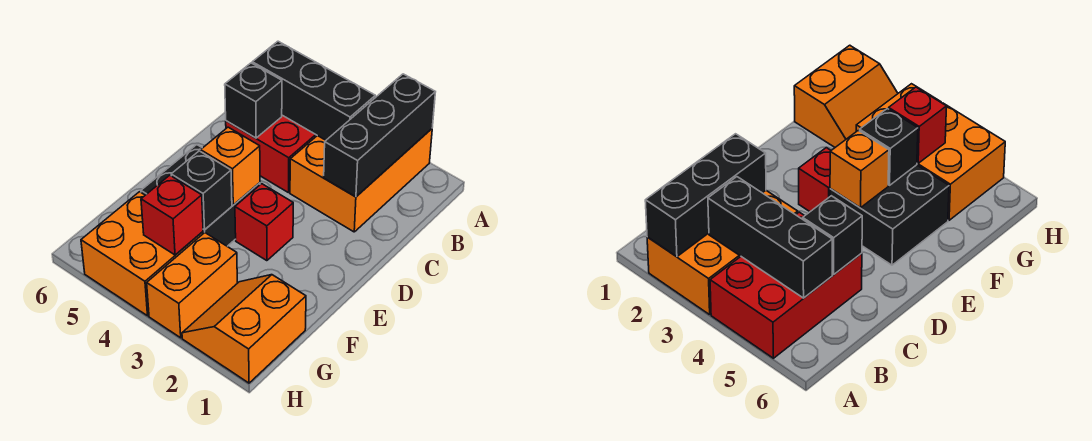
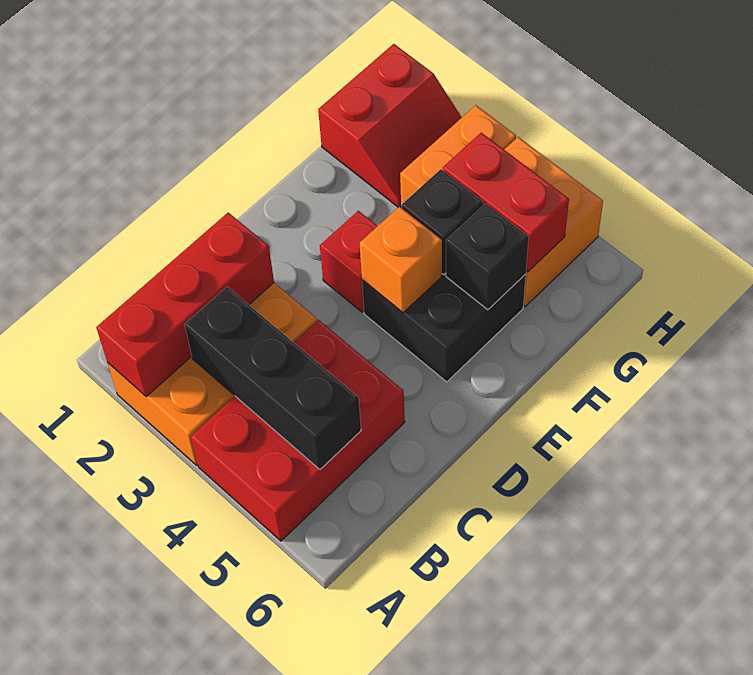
black brick A2:C2 level 2 -> red brick A2:C2 level 2
black brick C5 level 2 -> black brick F5 level 2
orange slope G1:H2 level 1 top 1 -> red slope G1:H2 level 1 top 1
red brick G4 level 2 -> red brick G4:G5 level 2

